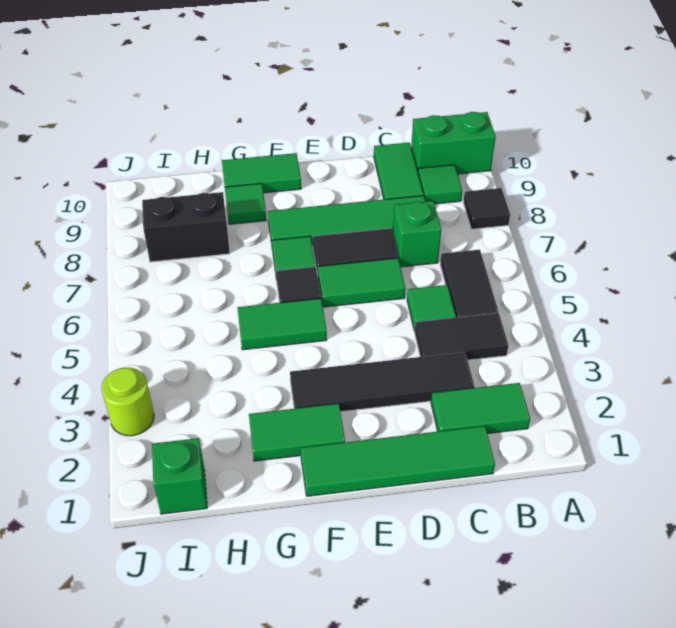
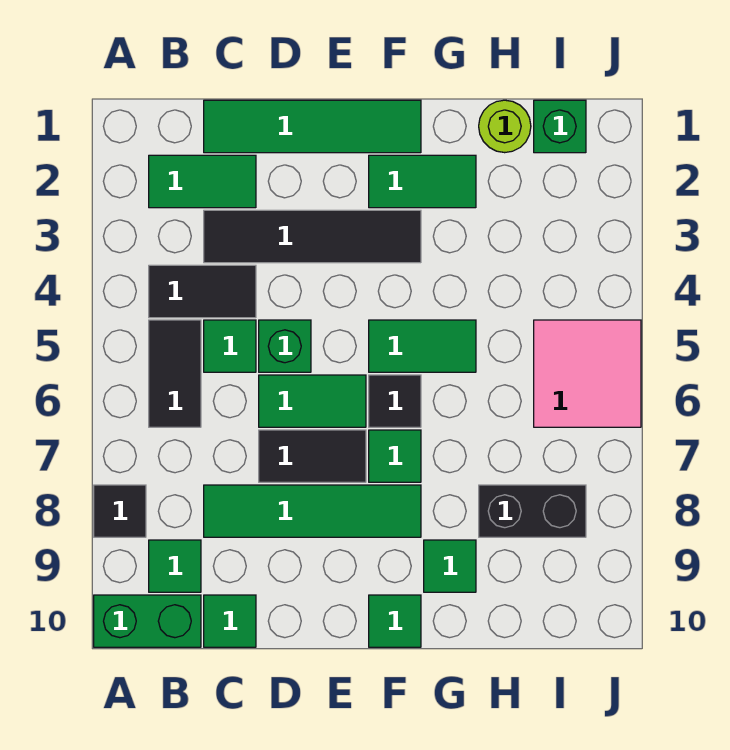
green brick C7 level 1 -> green brick D5 level 1
green tile C9:C10 level 1 -> green tile C10 level 1
green tile F10:G10 level 1 -> green tile F10 level 1
none -> pink tile I5:J6 level 1
lime round brick J3 level 1 -> lime round brick H1 level 1

